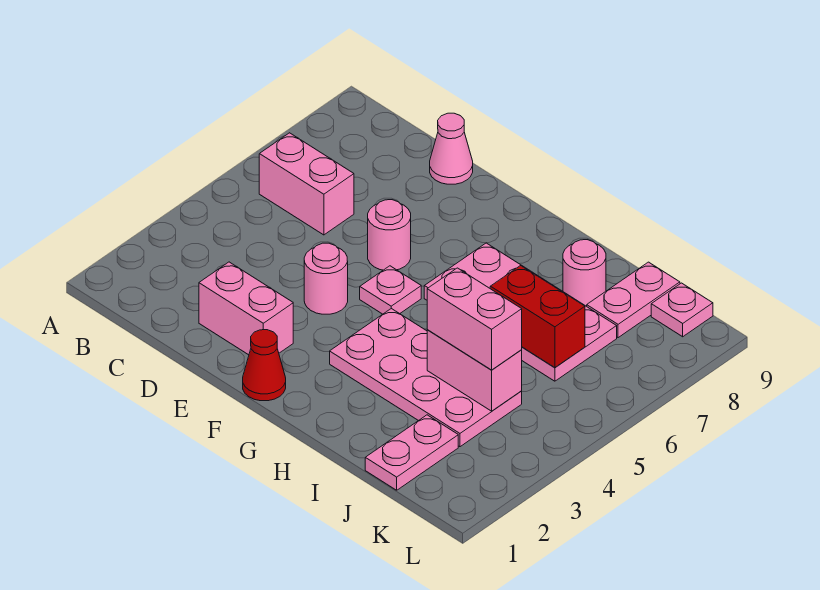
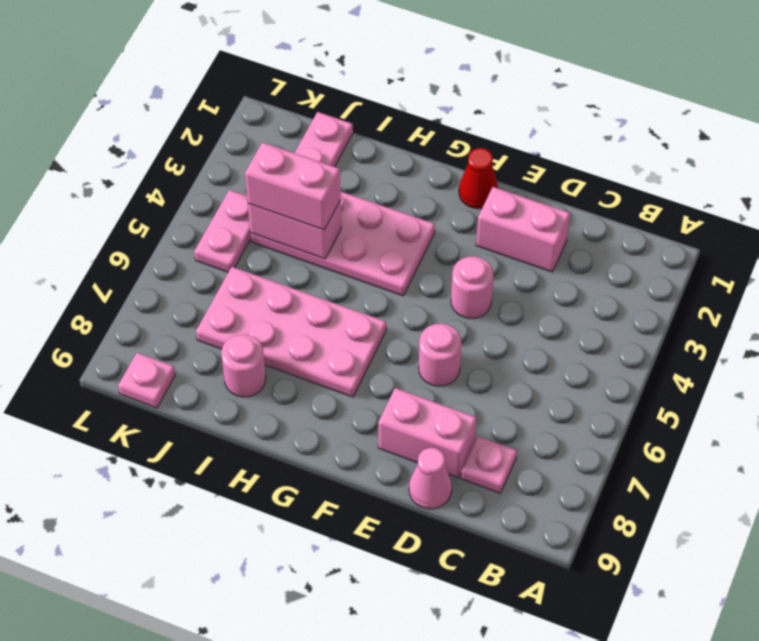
pink brick B6:C6 level 1 -> pink brick D8:E8 level 1
pink plate F5 level 1 -> pink plate C8 level 1
red brick I6:J6 level 2 -> none
pink plate J8:J9 level 1 -> pink plate K4:K5 level 1

